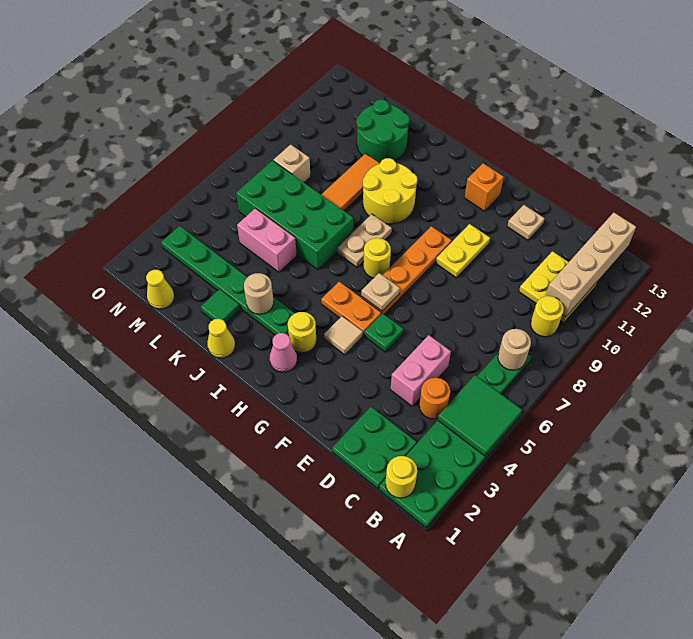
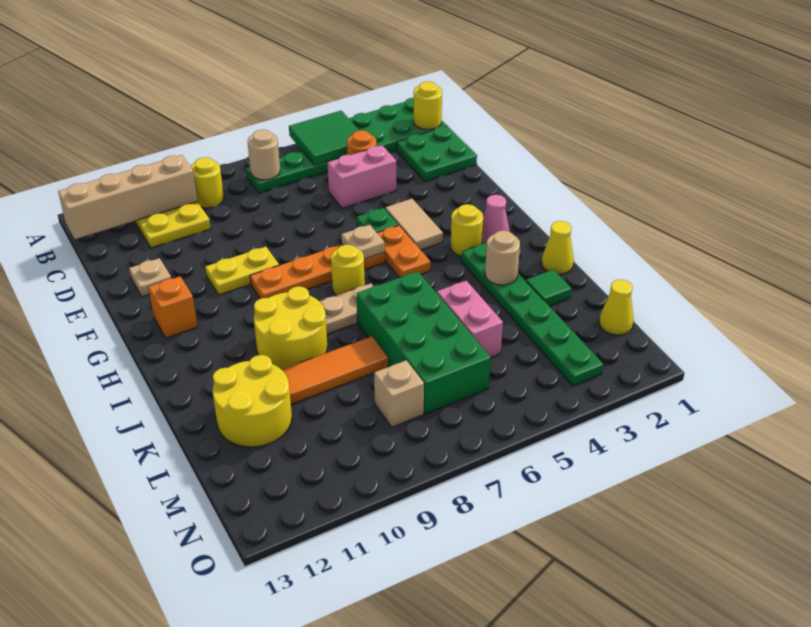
tan tile G4 level 1 -> tan tile F4:G4 level 1
green round brick K11:L12 level 1 -> yellow round brick K11:L12 level 1

